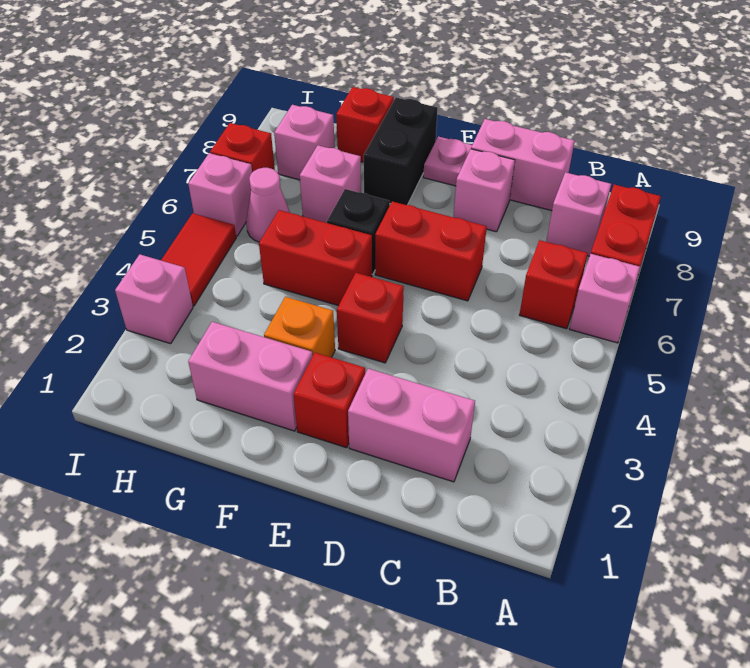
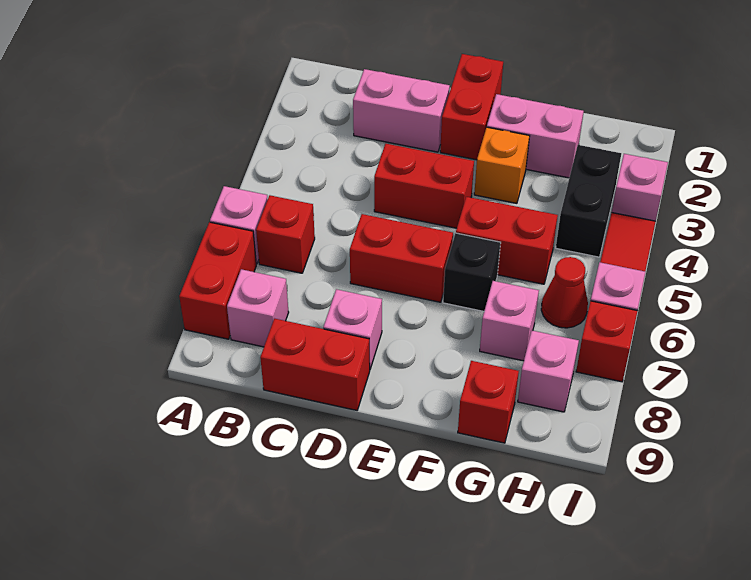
pink brick C9:D9 level 1 -> red brick C9:D9 level 1
red brick E2 level 1 -> red brick E1:E2 level 1
red brick E4 level 1 -> red brick D4:E4 level 1
pink plate E9 level 1 -> none
black brick F8:F9 level 1 -> black brick H3:H4 level 1
pink cone H6 level 1 -> red cone H6 level 1

